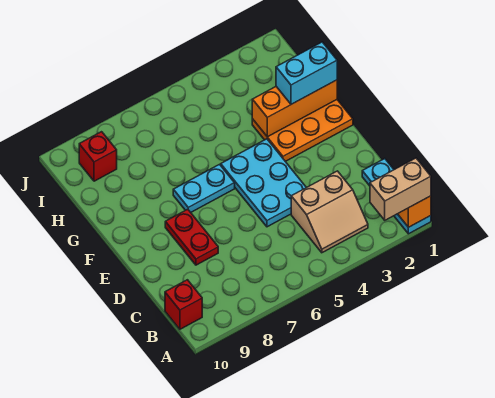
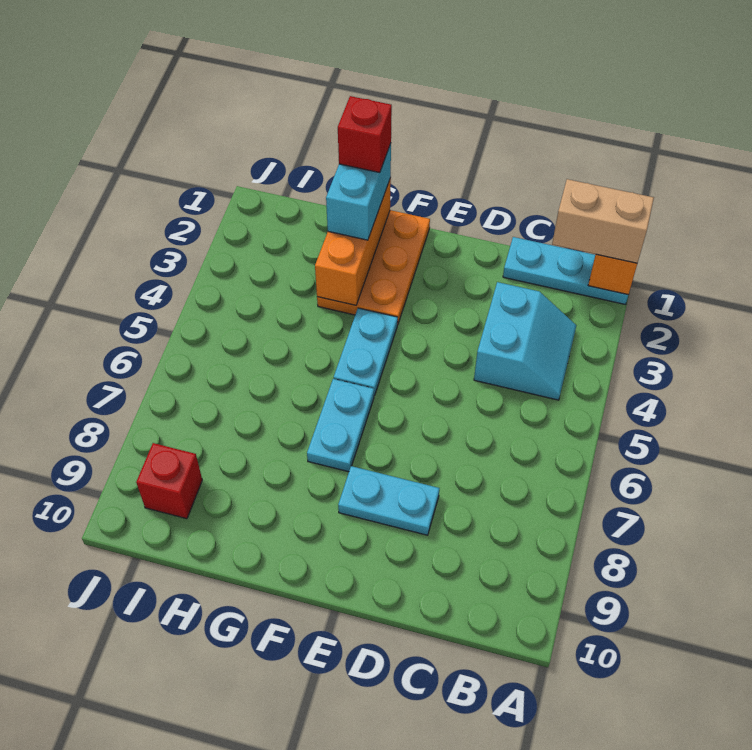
tan brick A1:A2 level 3 -> tan brick A1:B1 level 3
tan slope B3:C4 level 1 top C -> cyan slope B3:C4 level 1 top C
red brick B10 level 1 -> red brick G1 level 4
cyan plate D4:F5 level 1 -> cyan plate F4:F5 level 1
red plate D8:E8 level 1 -> cyan plate D8:E8 level 1

